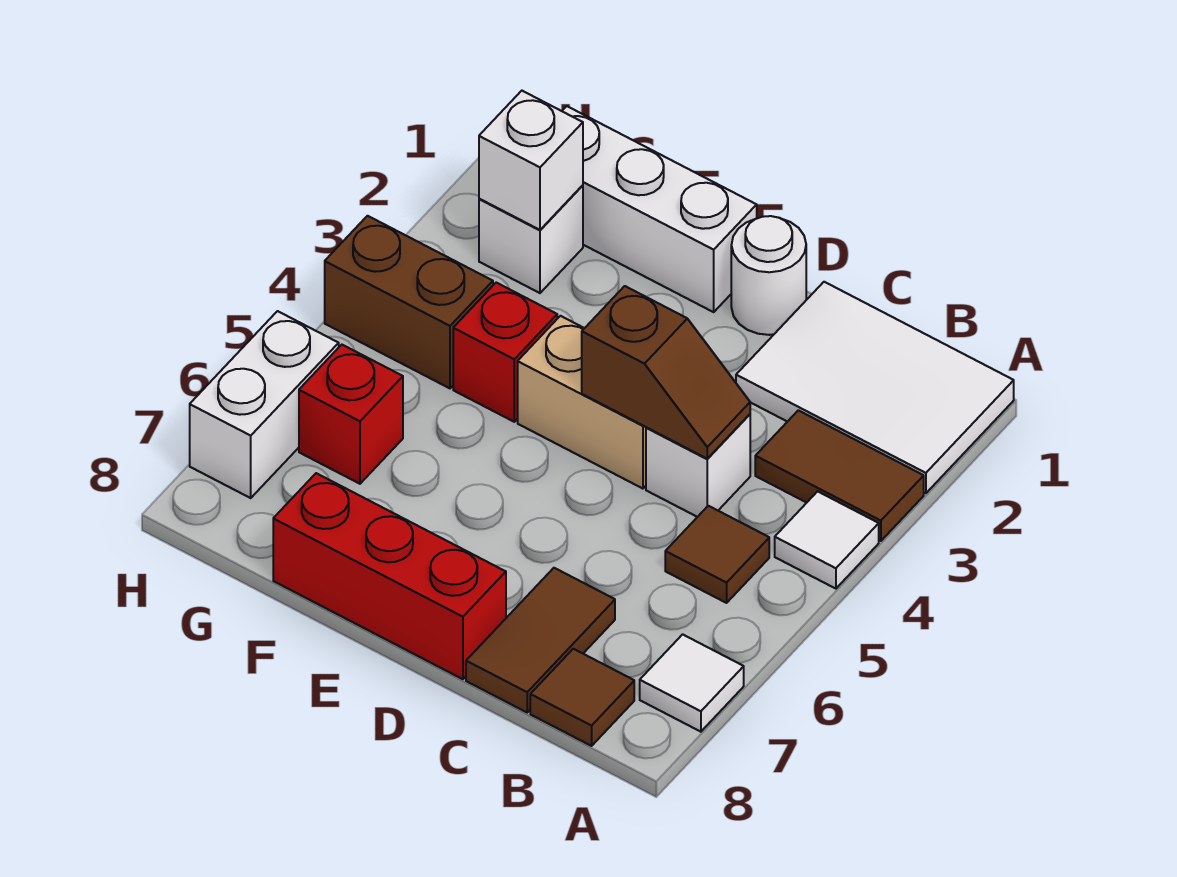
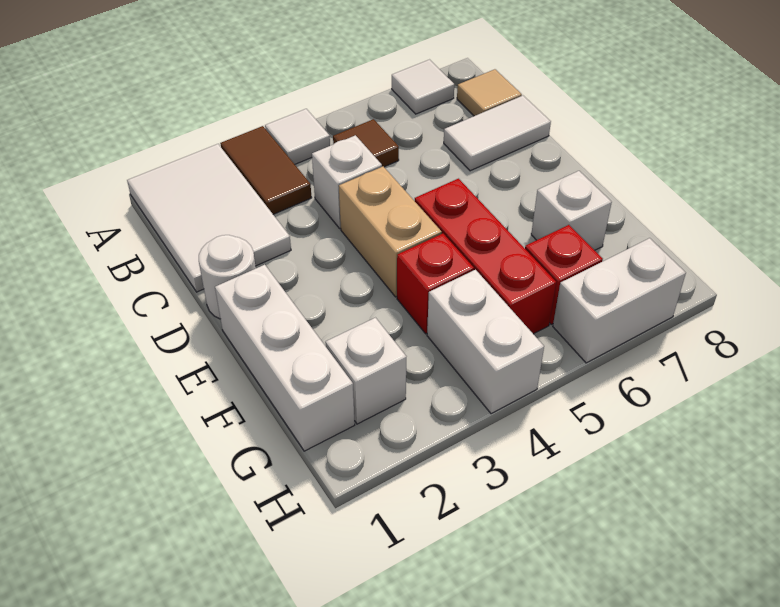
brown tile B8 level 1 -> tan tile B8 level 1
brown slope C4:D4 level 2 top D -> none
brown tile C7:C8 level 1 -> white tile C7:C8 level 1
red brick D8:F8 level 1 -> red brick E5:G5 level 1
white brick G2 level 2 -> white brick F7 level 1
brown brick G4:H4 level 1 -> white brick G4:H4 level 1

